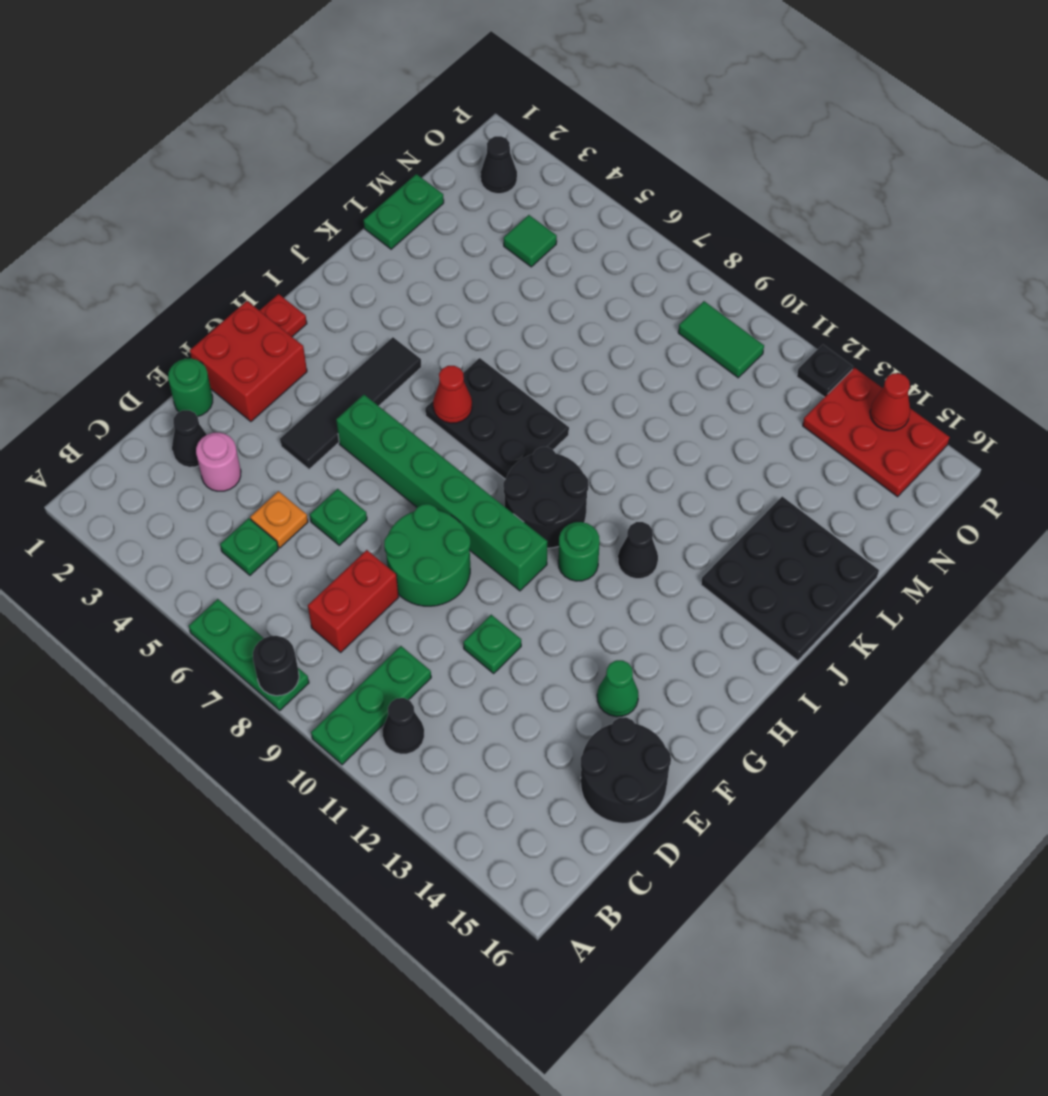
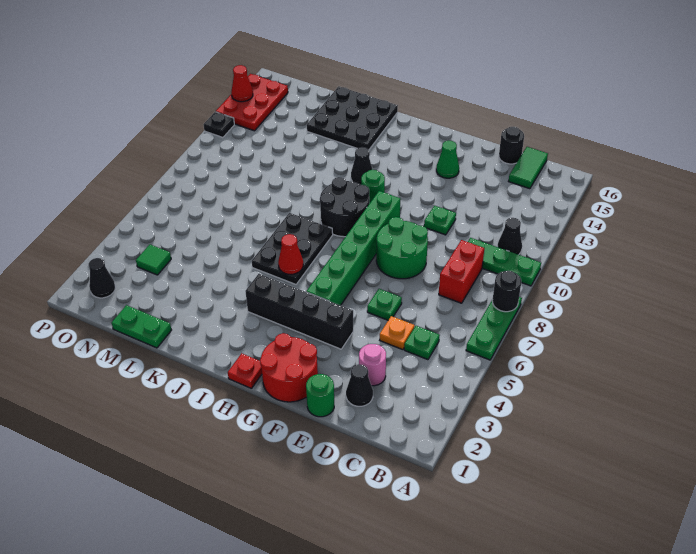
red brick C8:D8 level 1 -> red brick C8:C9 level 1
black round brick D15:E16 level 1 -> black round brick D16 level 1
red brick F1:G2 level 1 -> red round brick F1:G2 level 1
black tile F4:I4 level 1 -> black brick F4:I4 level 1
green tile O9:O10 level 1 -> green tile C15:C16 level 1

